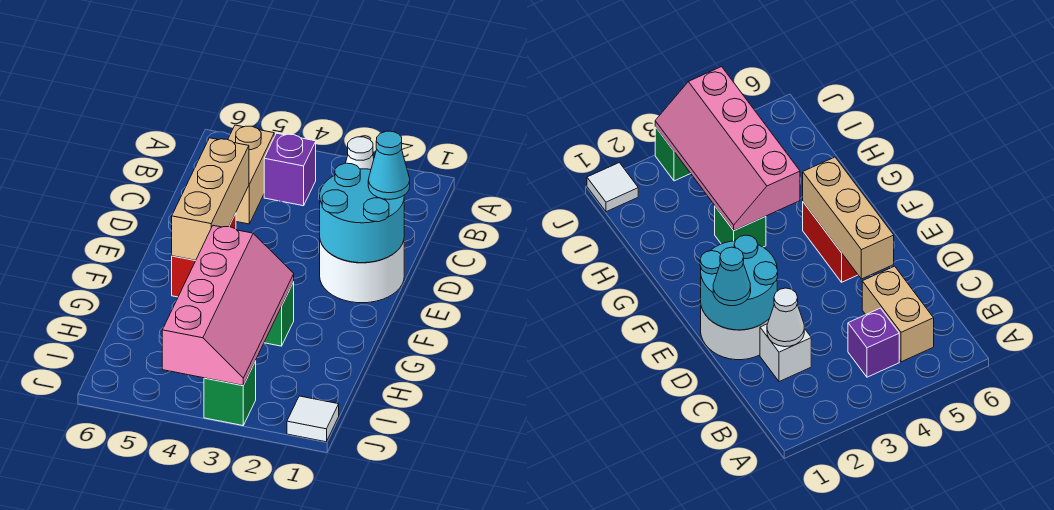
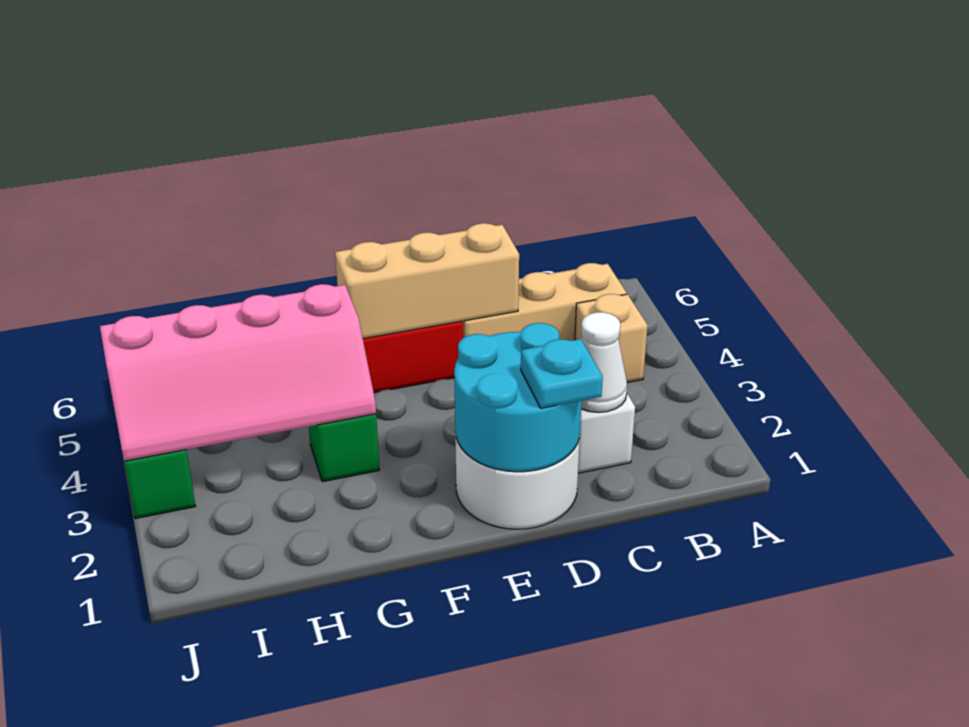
purple brick B4 level 1 -> tan brick B4 level 1
tan brick B5:C5 level 1 -> tan brick B5:D5 level 1
cyan cone D1 level 3 -> cyan plate D1 level 3
white tile J1 level 1 -> none

